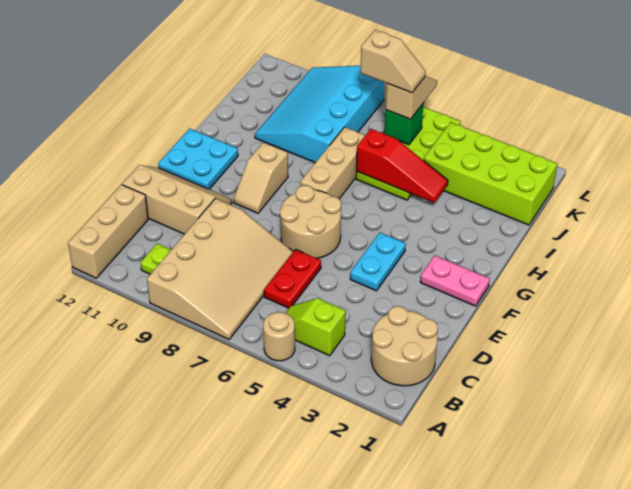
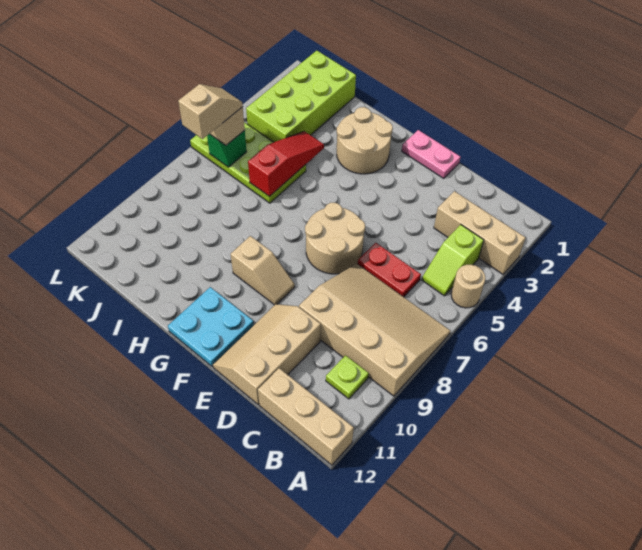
tan round brick B1:C2 level 1 -> tan round brick G2:H3 level 1
cyan plate E4:F4 level 1 -> none
pink plate F1:F2 level 1 -> pink plate E1:F1 level 1
tan brick G7:I7 level 1 -> tan brick A3:C3 level 1
cyan slope I8:L10 level 1 top 8 -> none

